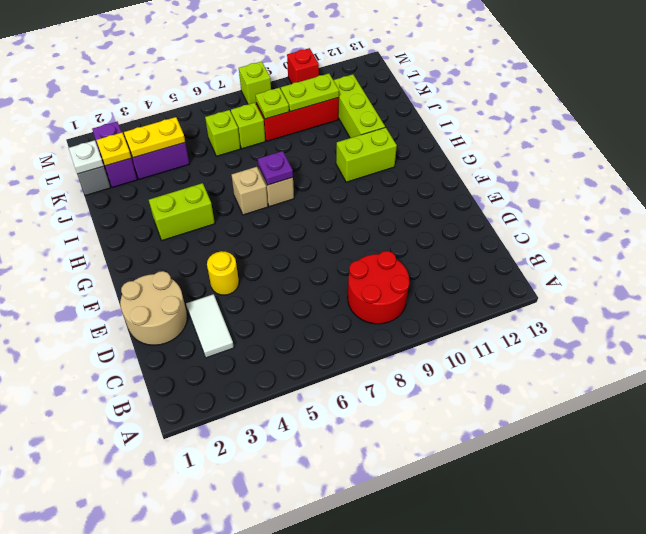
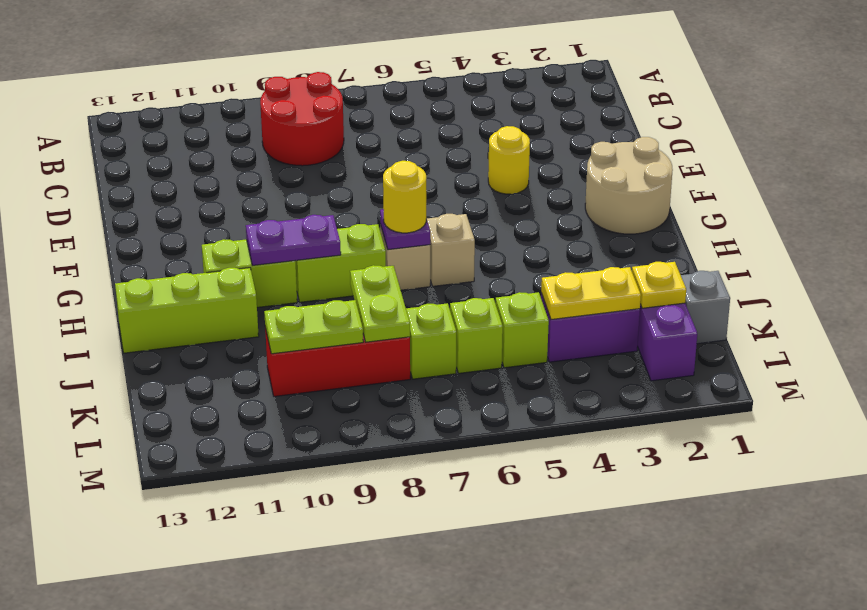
white tile C3:D3 level 1 -> none
tan round brick D1:E2 level 1 -> tan round brick F1:G2 level 1
lime brick H3:H4 level 1 -> lime brick H8:H9 level 1
none -> yellow round brick H7 level 3
none -> purple plate H9:H10 level 2
lime brick I11:K11 level 1 -> lime brick I11:I13 level 1
white plate K1 level 2 -> none
lime plate K8 level 2 -> lime plate J8:K8 level 2
lime brick M8 level 1 -> lime brick K5 level 1
red brick M10 level 1 -> none

